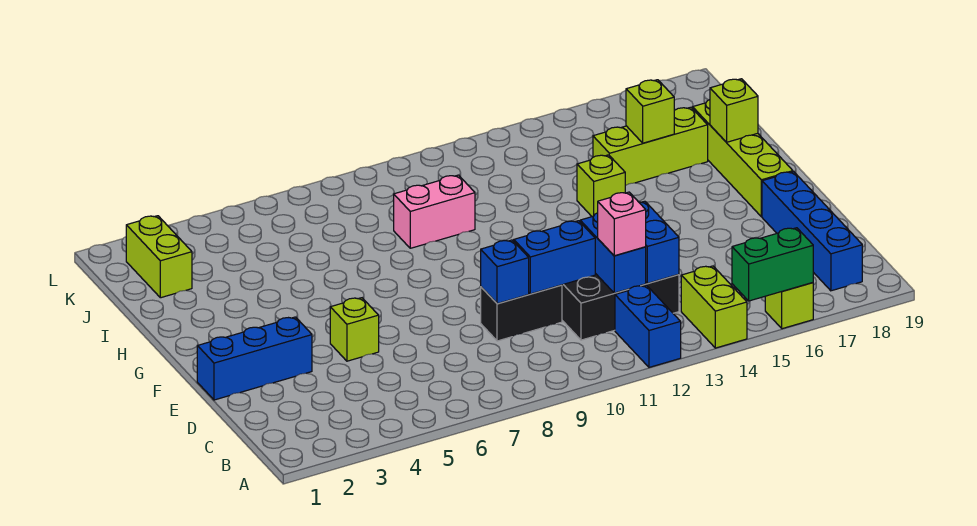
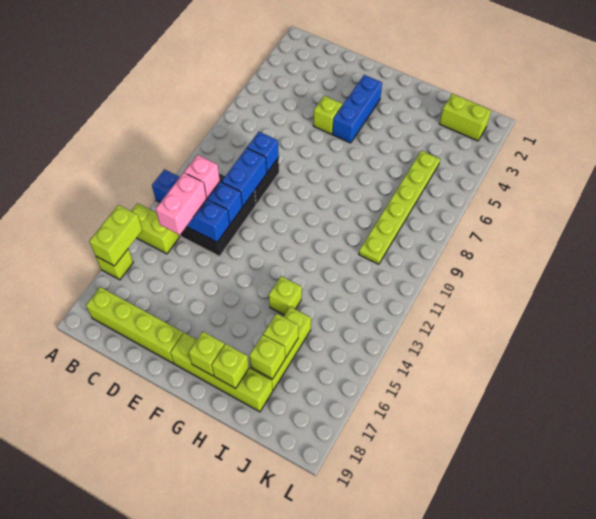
green brick A15:A16 level 2 -> lime brick A15:A16 level 2
blue brick B18:E18 level 1 -> lime brick B18:E18 level 1
blue brick E1:E3 level 1 -> blue brick F3:F5 level 1
none -> lime brick G18 level 2
pink brick I9:I10 level 1 -> pink brick C13:C14 level 3
none -> lime brick I17 level 2
none -> lime plate J5:J10 level 1

